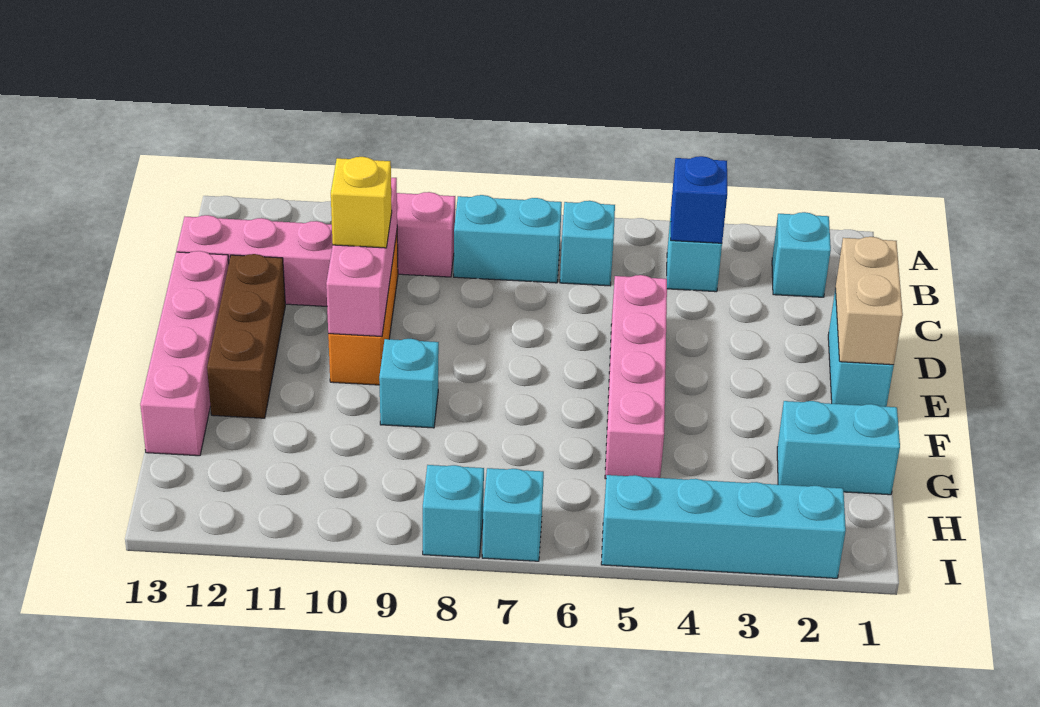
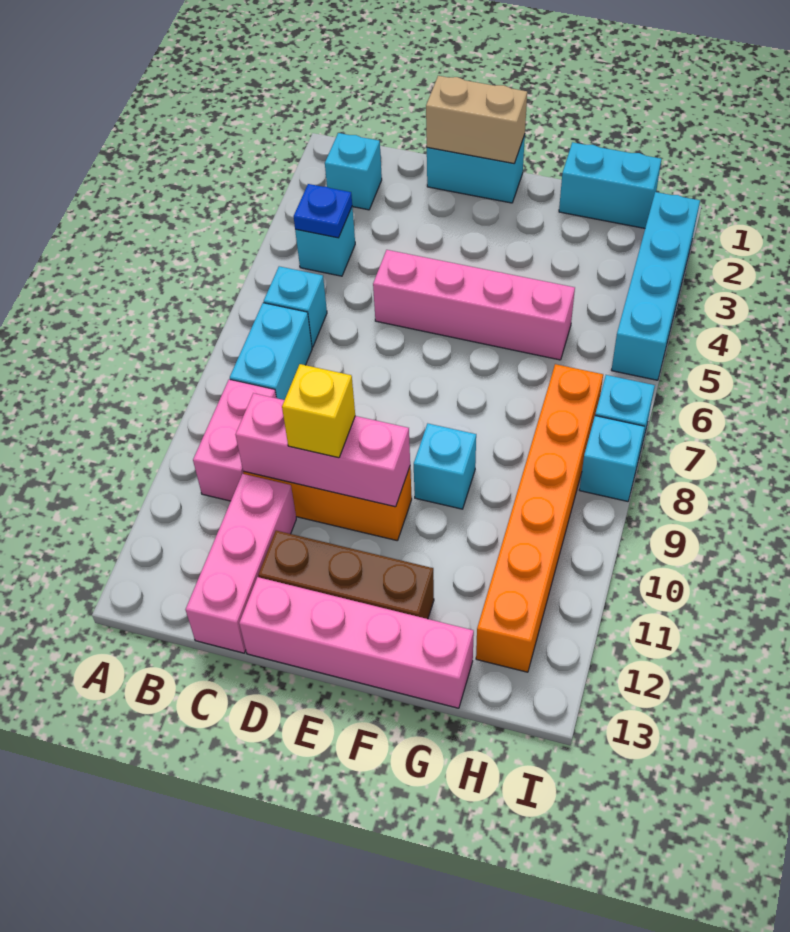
blue brick B4 level 2 -> blue plate B4 level 2
cyan brick G1:G2 level 1 -> cyan brick G1:H1 level 1
none -> orange brick H7:H12 level 1

